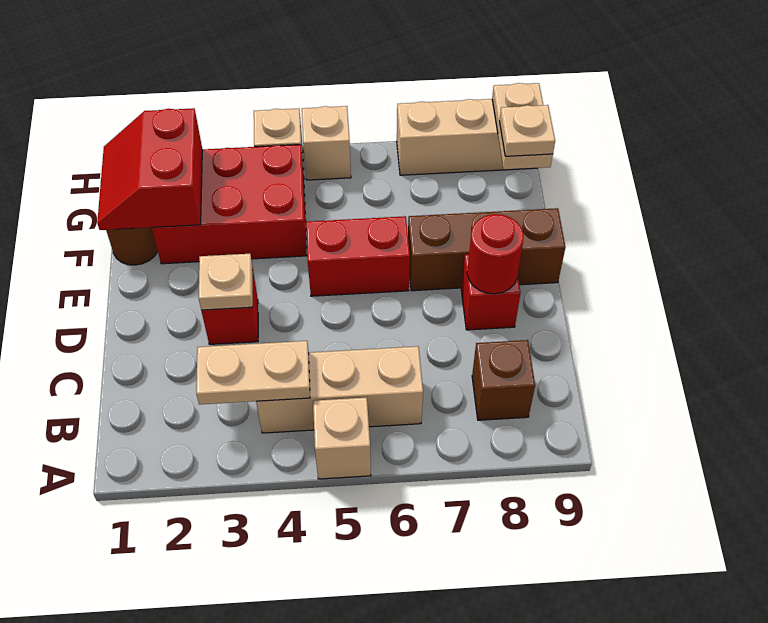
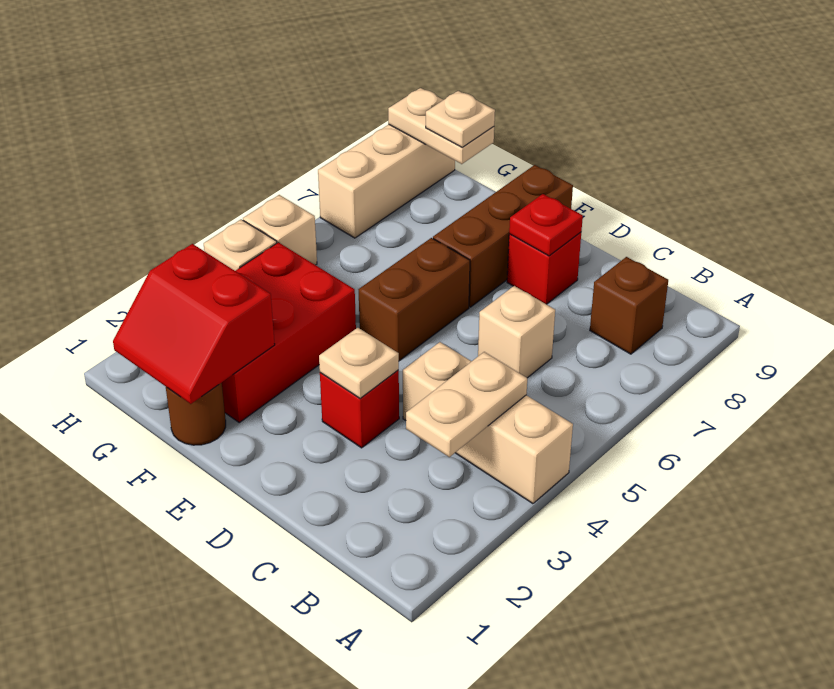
tan brick A5 level 1 -> tan brick C6 level 1
tan brick B4:B6 level 1 -> tan brick A4:C4 level 1
red round brick D8 level 2 -> red plate D8 level 2
red brick E5:E6 level 1 -> brown brick E5:E6 level 1

